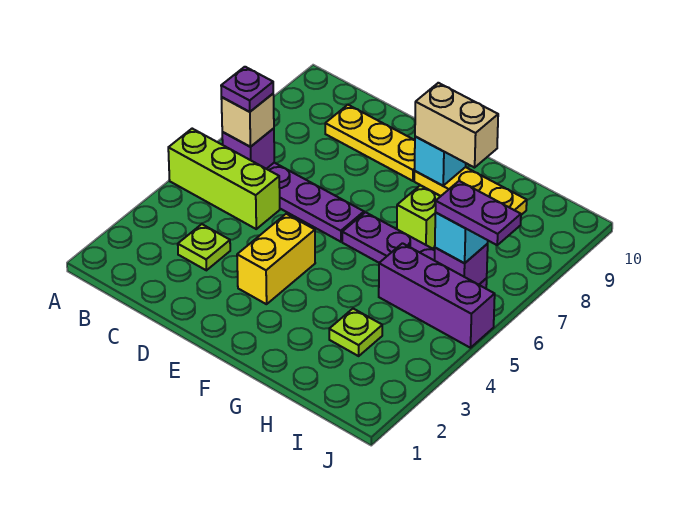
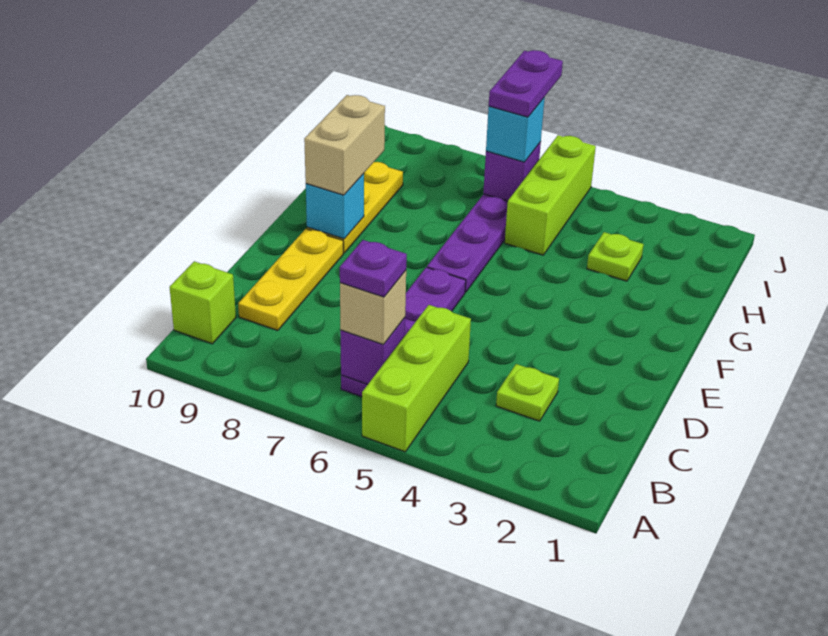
yellow brick E3:E4 level 1 -> none
lime brick G7 level 1 -> lime brick B10 level 1
purple brick H5:J5 level 1 -> lime brick H5:J5 level 1

